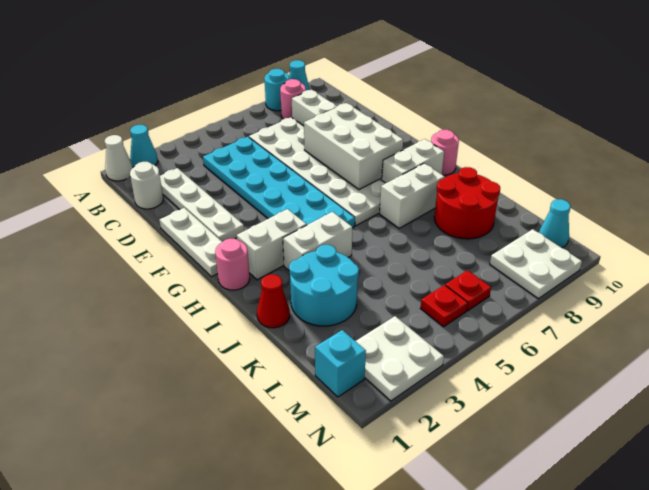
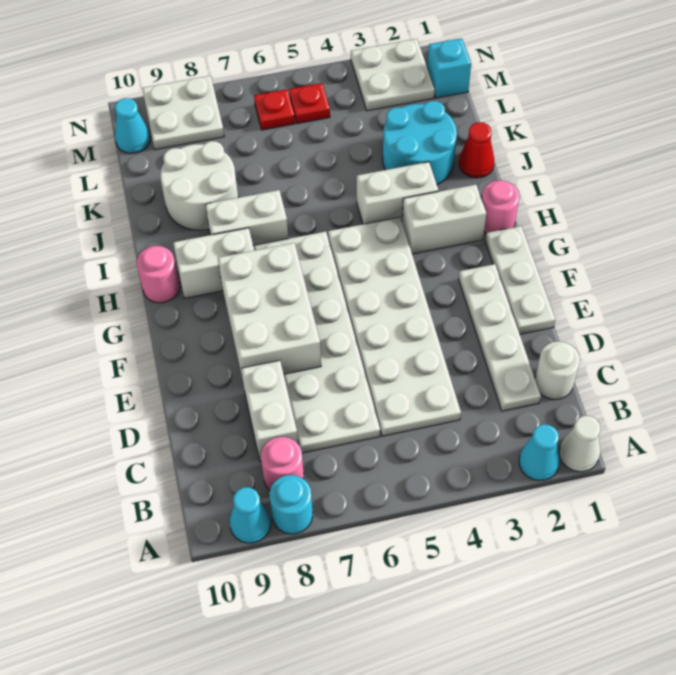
cyan plate C4:H5 level 1 -> white plate C4:H5 level 1
red round brick J8:K9 level 1 -> white round brick J8:K9 level 1

